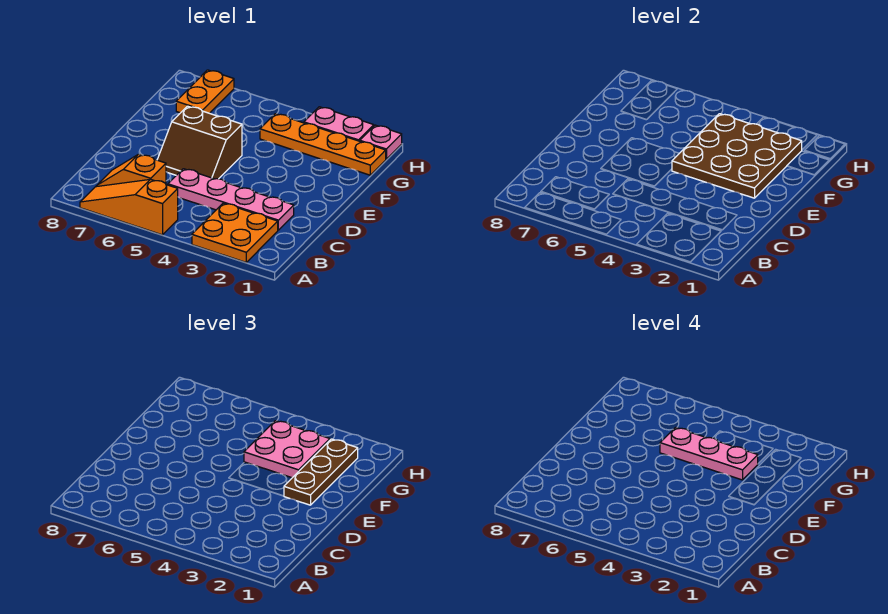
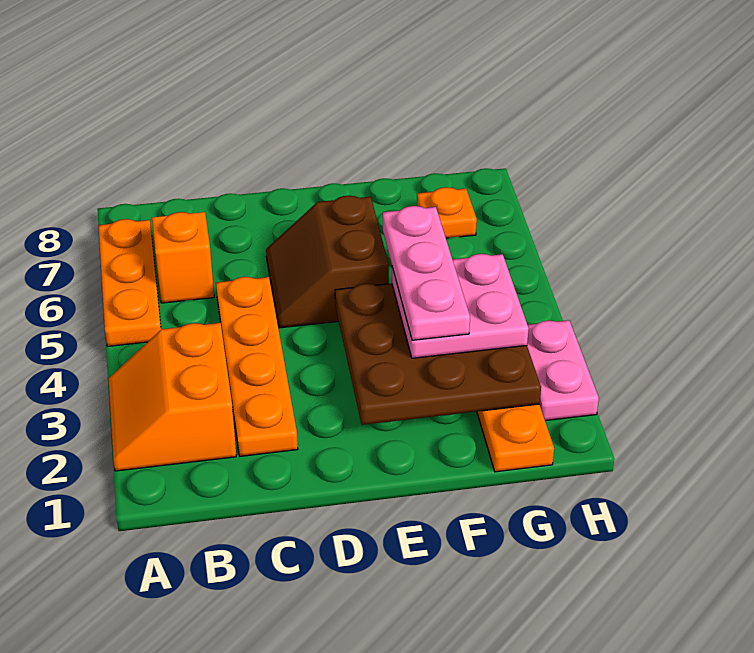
orange plate A2:B3 level 1 -> orange slope A2:B3 level 1 top B
orange slope A5:A7 level 1 top 5 -> orange plate A5:A7 level 1
pink plate C2:C5 level 1 -> orange plate C2:C5 level 1
brown plate E2:G2 level 3 -> none
orange plate G7:H7 level 1 -> orange plate G7 level 1
pink plate H1 level 1 -> none

